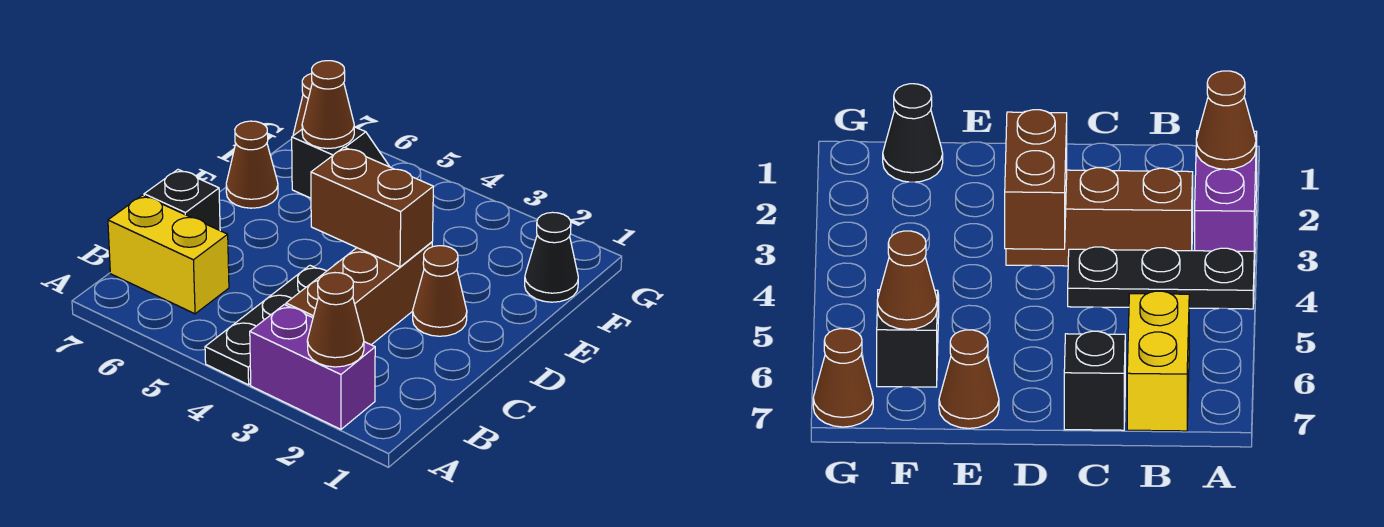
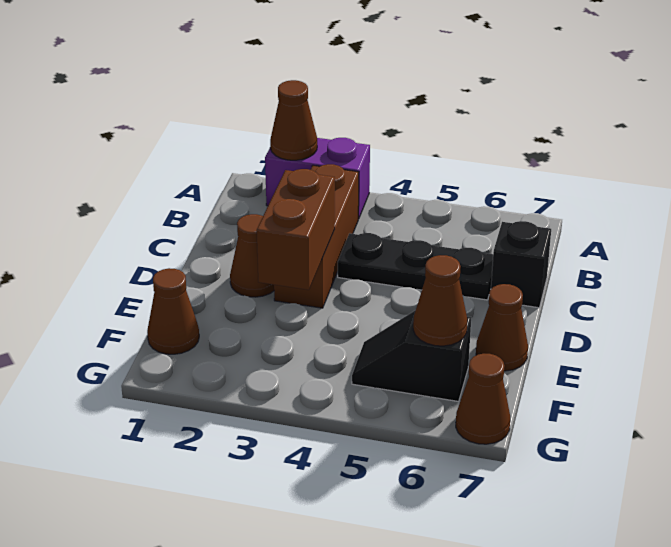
black plate A4:C4 level 1 -> black plate C4:C6 level 1
yellow brick B6:B7 level 1 -> none
brown brick D3:D4 level 2 -> brown brick D3:E3 level 2
black cone F1 level 1 -> brown cone F1 level 1

